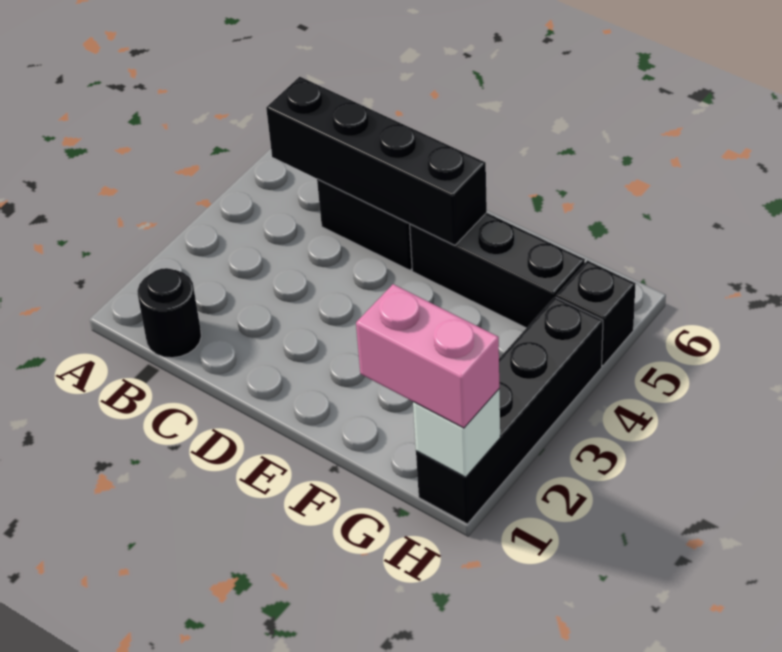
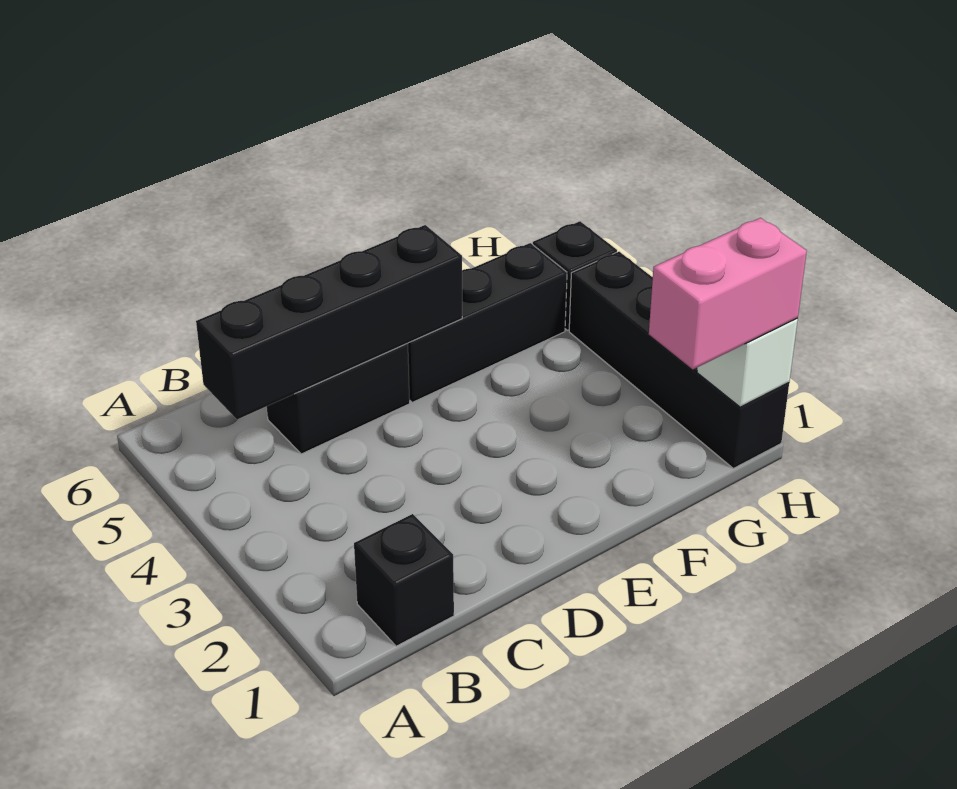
black round brick B1 level 1 -> black brick B1 level 1

